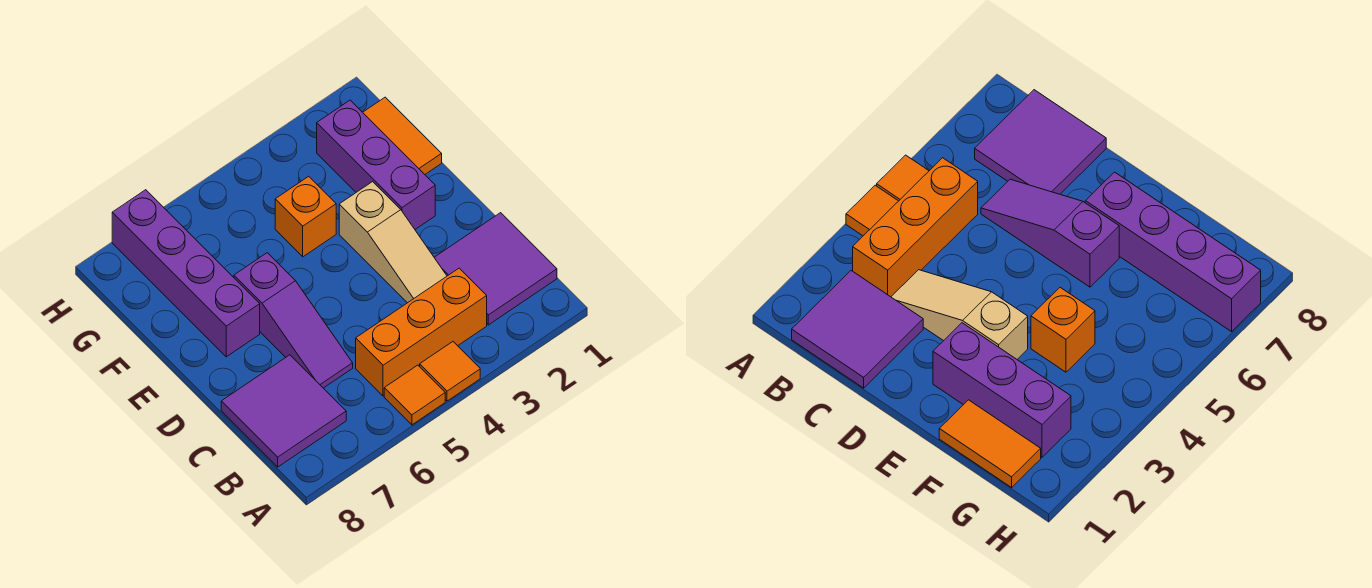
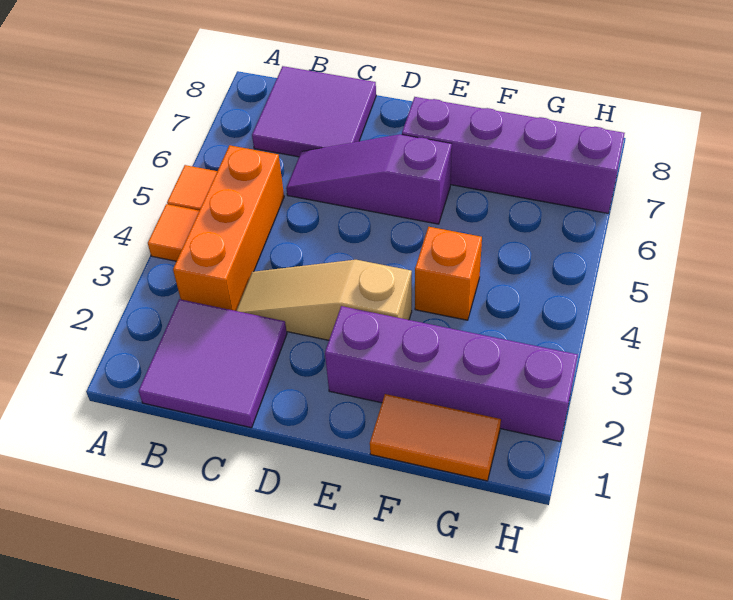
purple brick E2:G2 level 1 -> purple brick E2:H2 level 1

